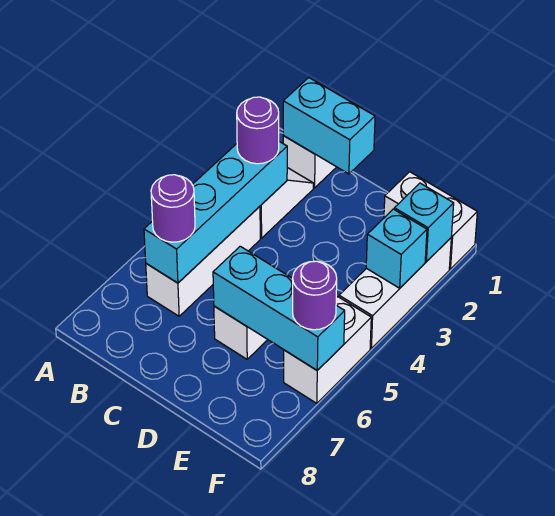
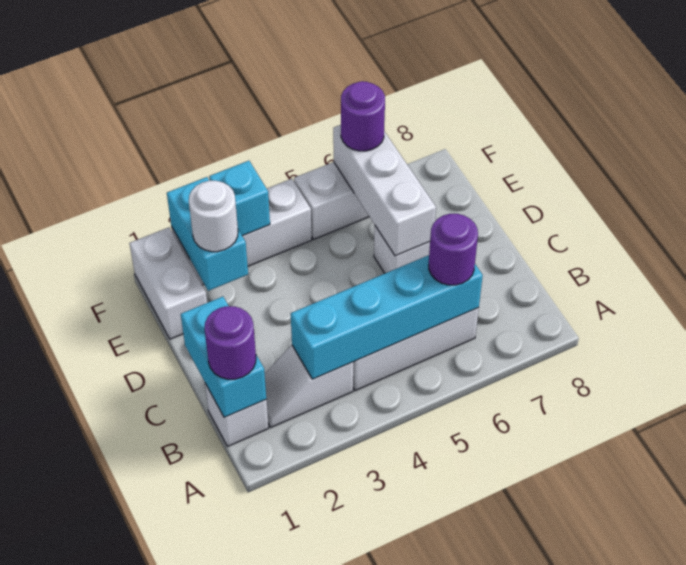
purple round brick B3 level 3 -> purple round brick B1 level 3
cyan brick D6:F6 level 2 -> white brick D6:F6 level 2
none -> white round brick E2 level 3
cyan brick F2 level 2 -> cyan brick E2:F2 level 2

